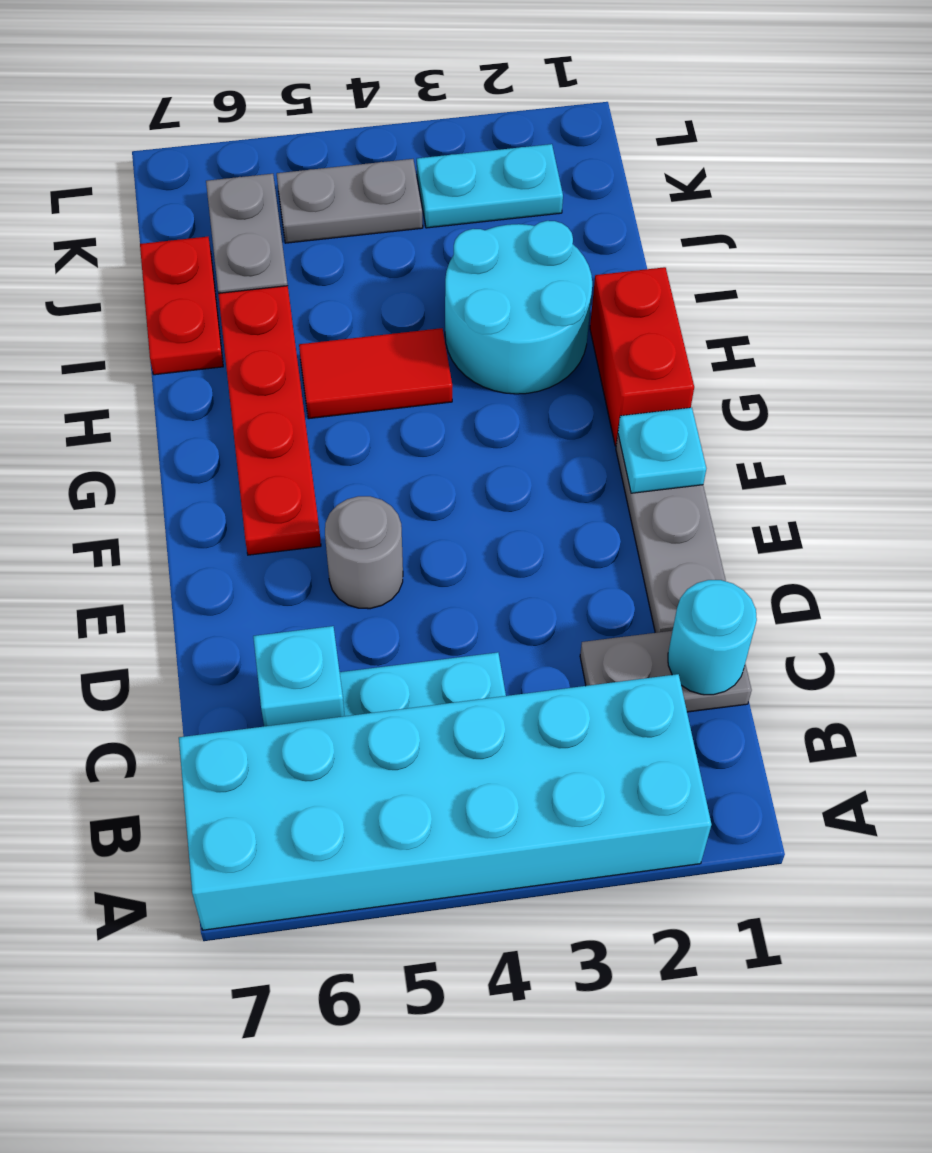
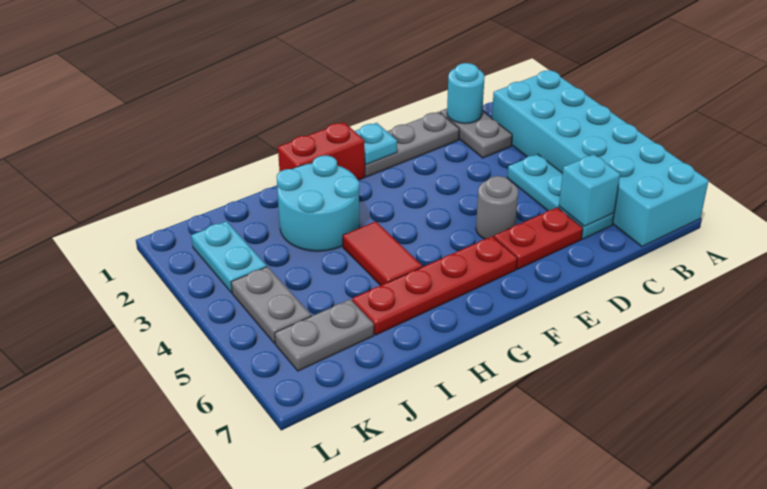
red plate I7:J7 level 1 -> red plate D6:E6 level 1

